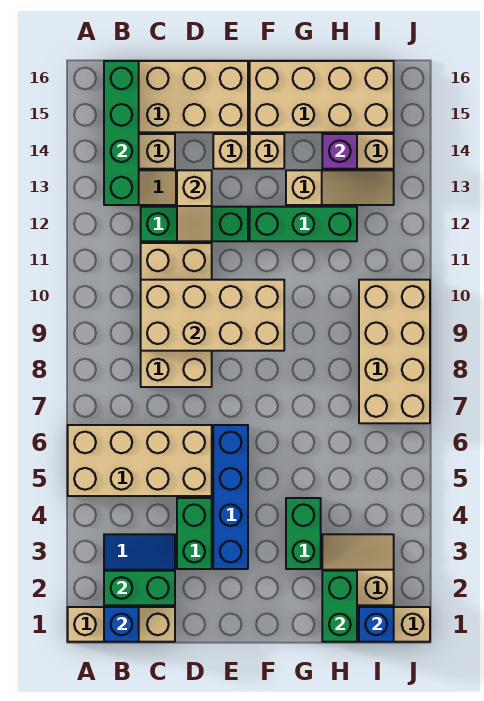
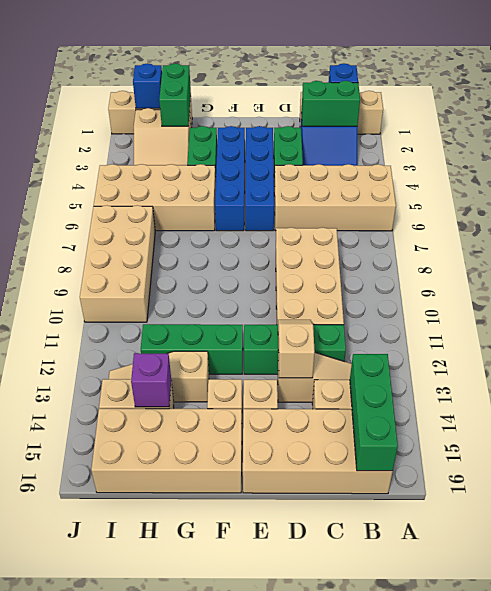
green brick B13:B16 level 2 -> green brick B14:B16 level 2
tan brick C9:F10 level 2 -> tan brick G5:J6 level 1
none -> blue brick F3:F6 level 1

